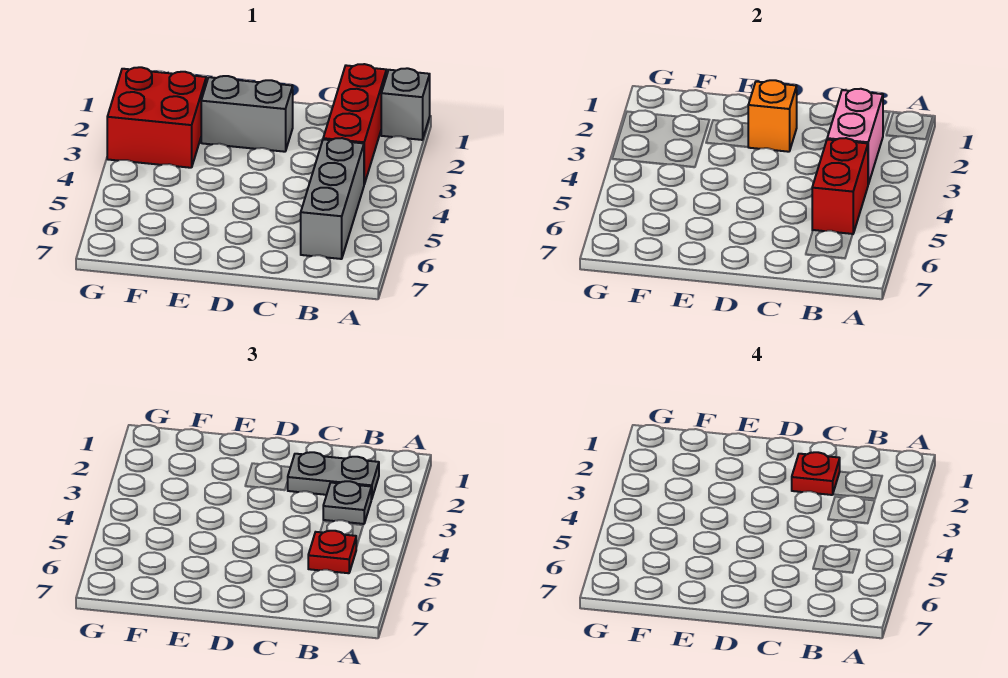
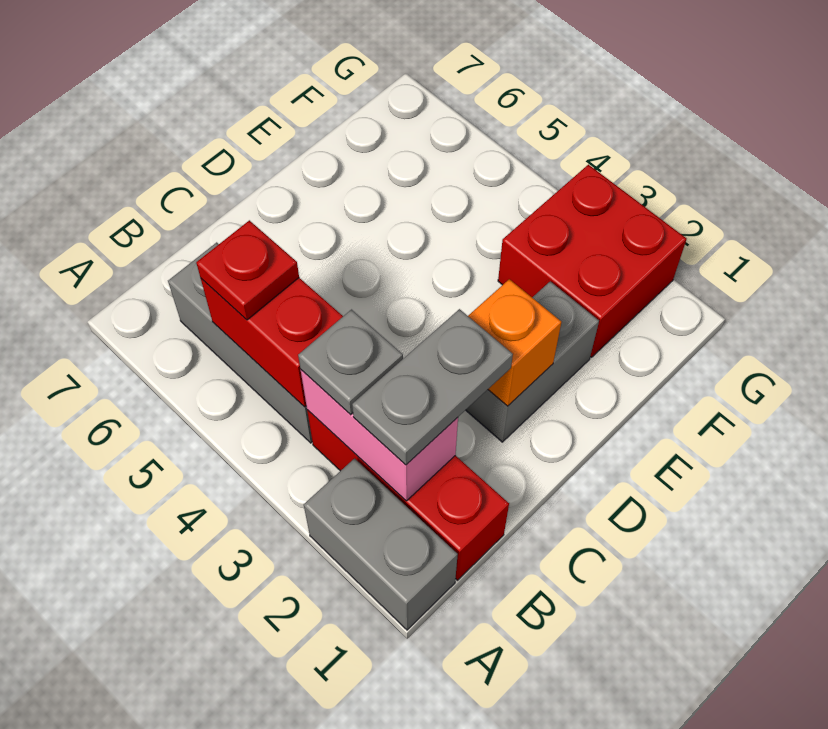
grey brick A1 level 1 -> grey brick A1:A2 level 1
red plate C2 level 4 -> none

